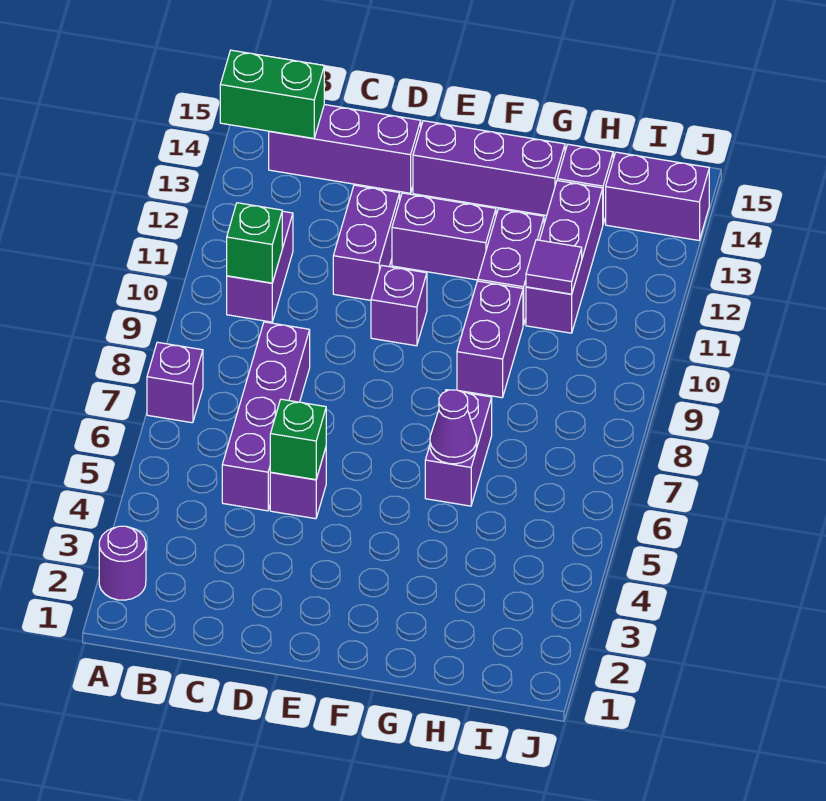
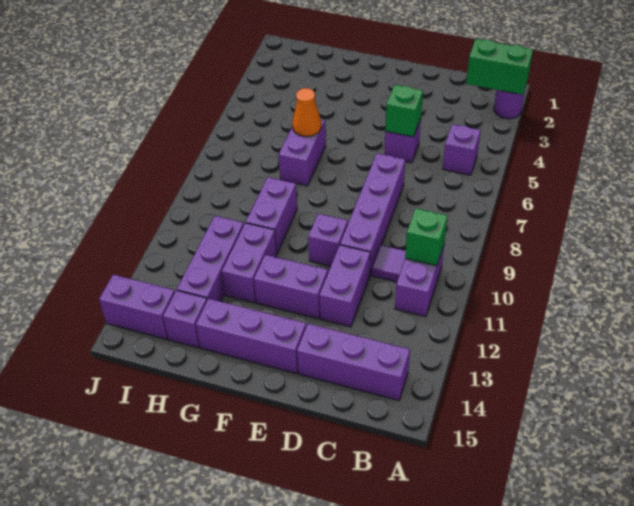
purple brick A7 level 1 -> purple brick B5 level 1
green brick A14:B14 level 2 -> green brick A2:B2 level 2
purple brick C5:C8 level 1 -> purple brick D7:D10 level 1
purple cone G6 level 2 -> orange cone G6 level 2
purple tile H11 level 2 -> purple tile C10 level 1

